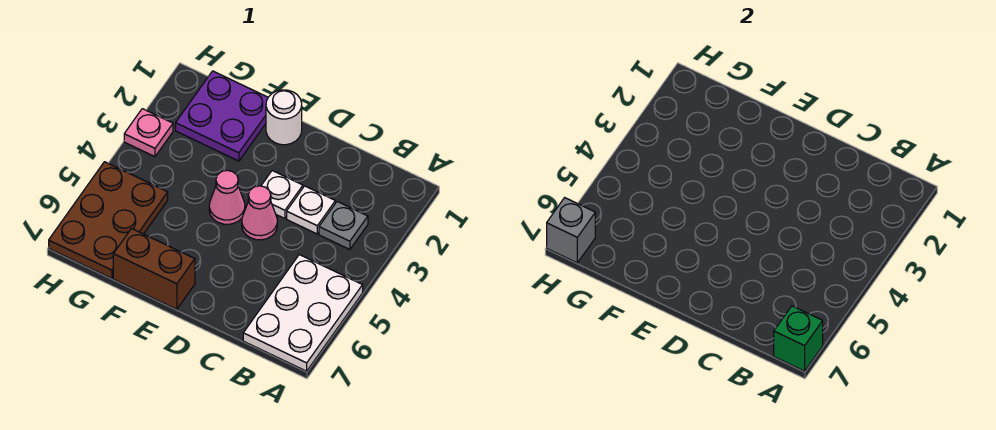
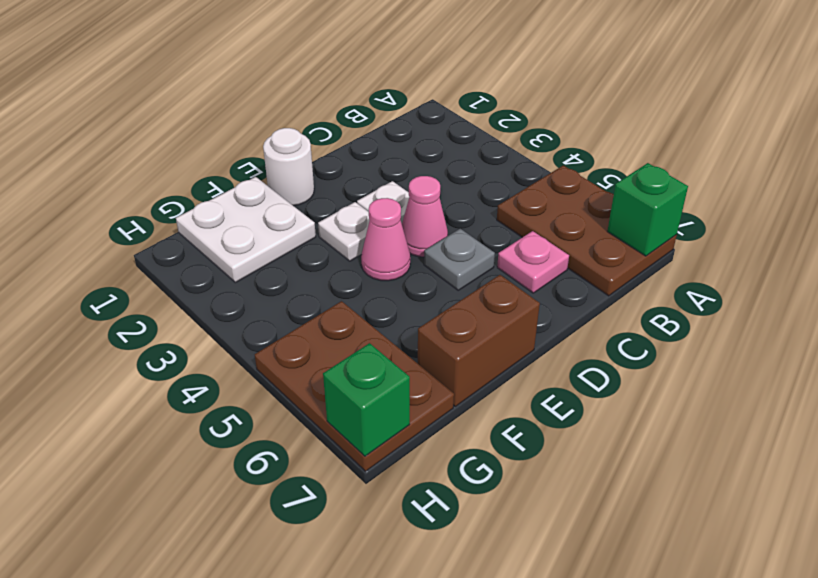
white plate A5:B7 level 1 -> brown plate A5:B7 level 1
grey plate B3 level 1 -> grey plate D5 level 1
white plate C3 level 1 -> white plate E3 level 1
purple plate F1:G2 level 1 -> white plate F1:G2 level 1
pink plate H3 level 1 -> pink plate C6 level 1
grey brick H7 level 2 -> green brick H7 level 2

